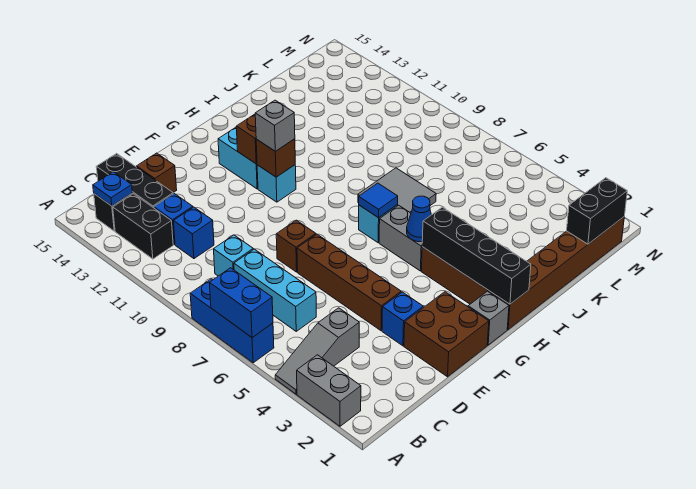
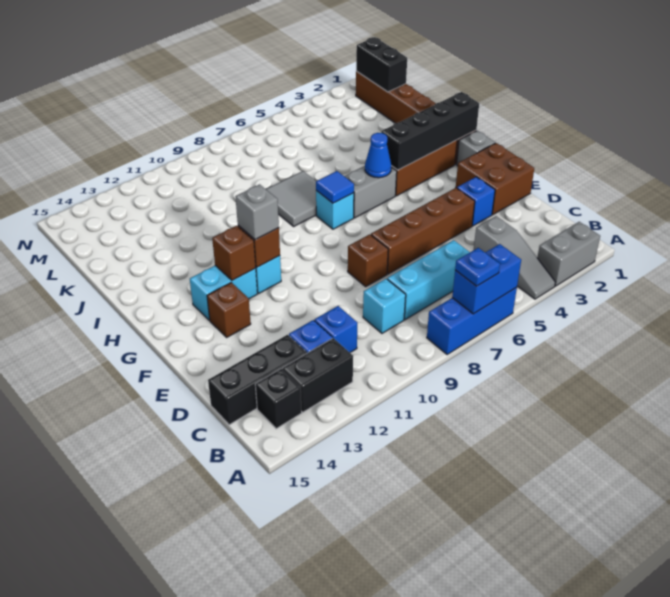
blue plate B14 level 2 -> blue plate A7 level 3
brown brick D14 level 1 -> brown brick F13 level 1

